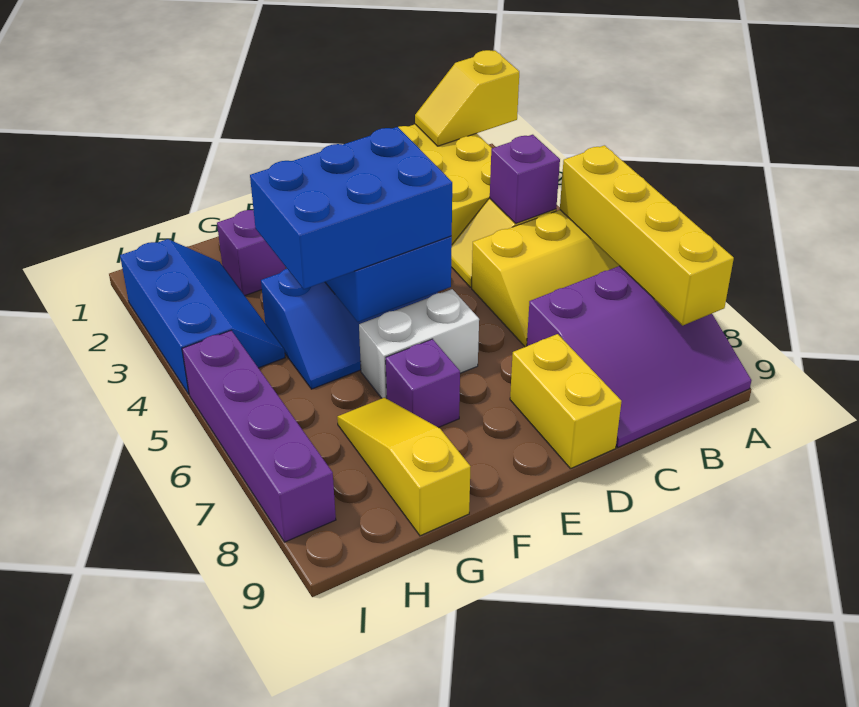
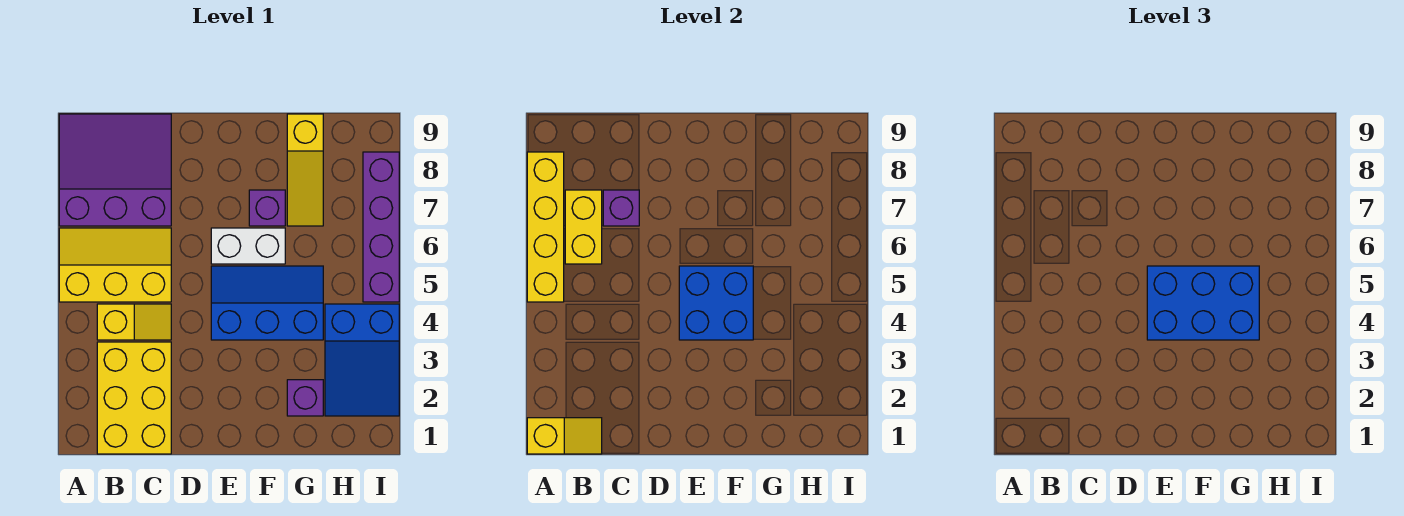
purple brick B4 level 2 -> purple brick C7 level 2
yellow brick D8:D9 level 1 -> yellow brick B6:B7 level 2
blue slope H2:I4 level 1 top I -> blue slope H2:I4 level 1 top 4

